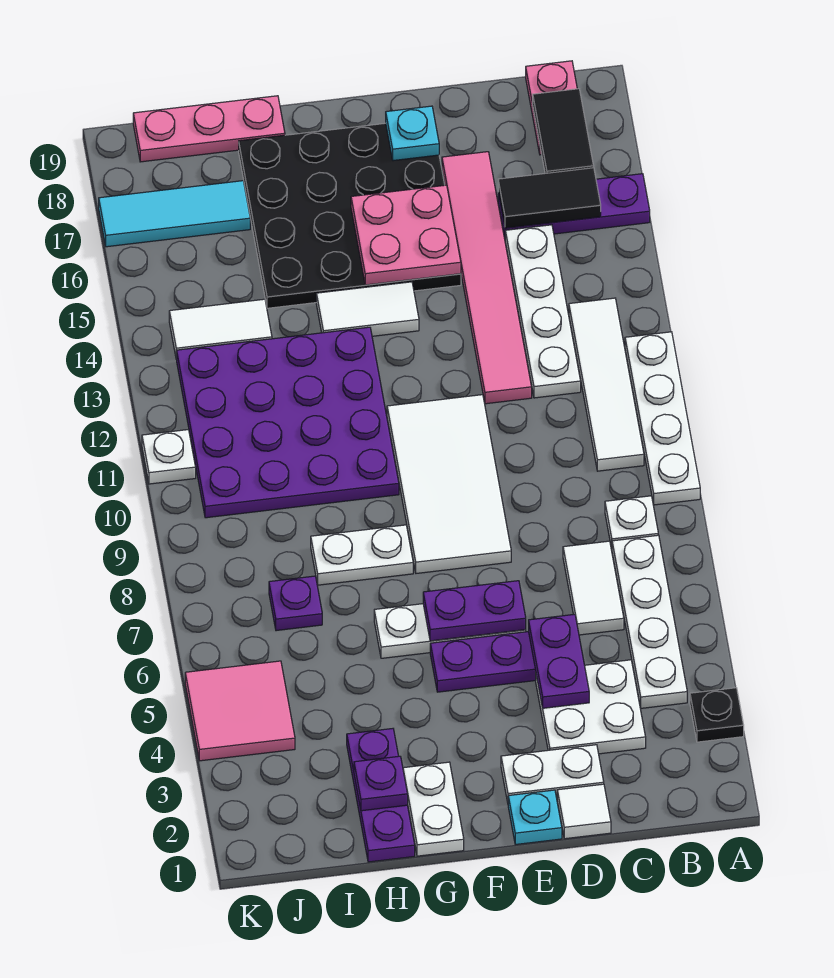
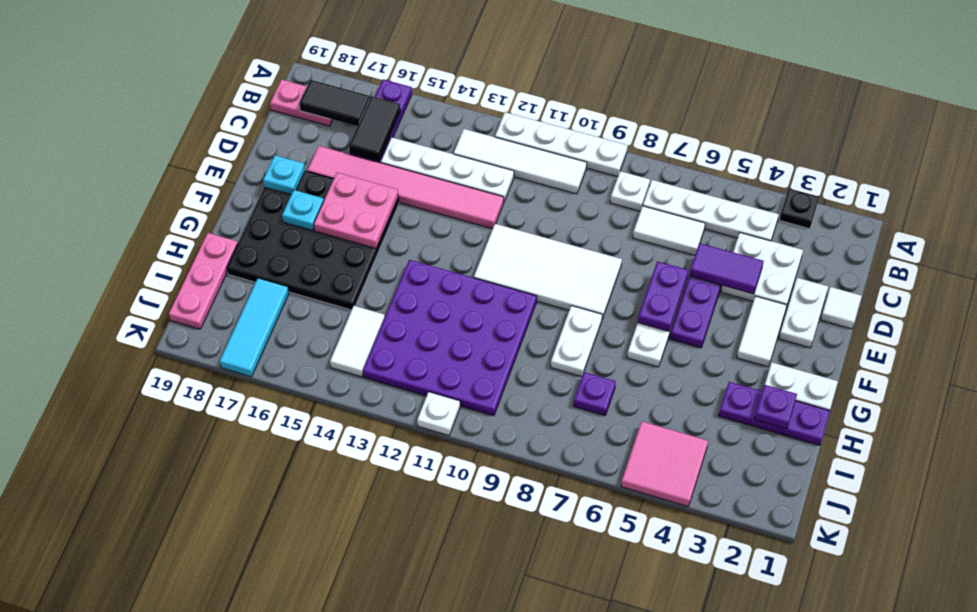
purple plate D4:D5 level 2 -> purple tile D4:D5 level 2
cyan plate E1 level 1 -> cyan plate F17 level 2
white tile F14:G14 level 1 -> white tile E3:F3 level 1

